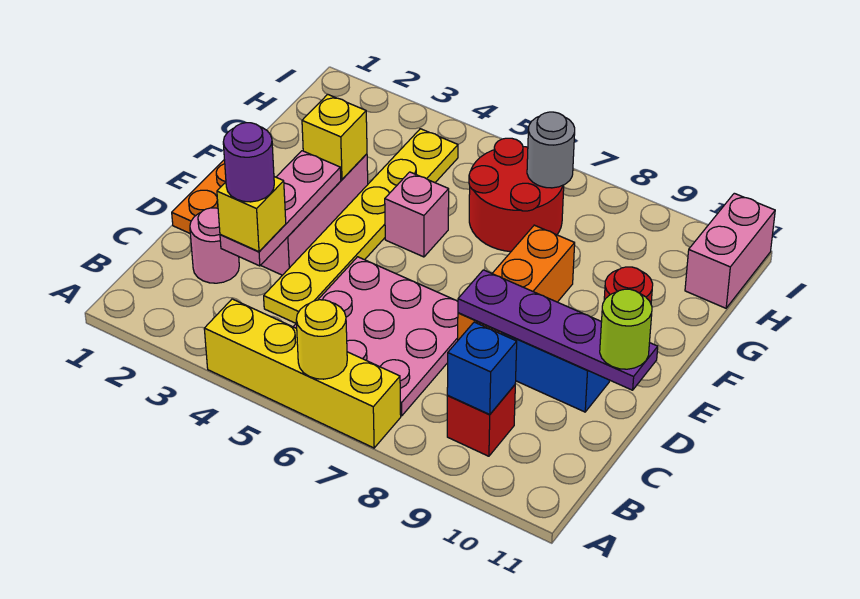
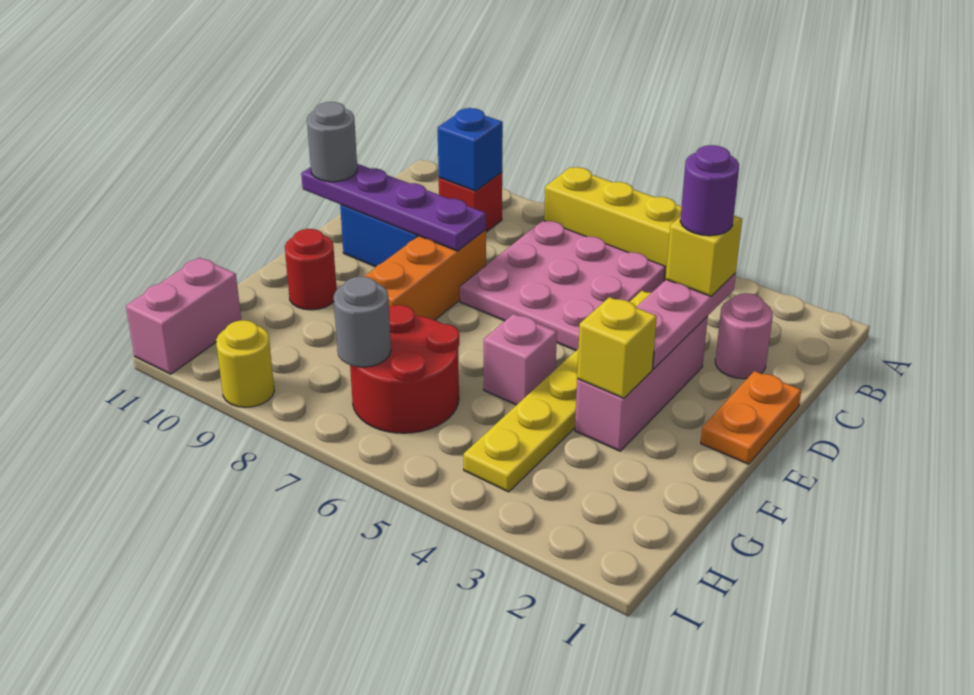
yellow round brick A6 level 2 -> yellow round brick I9 level 1
lime round brick D11 level 3 -> grey round brick D11 level 3

